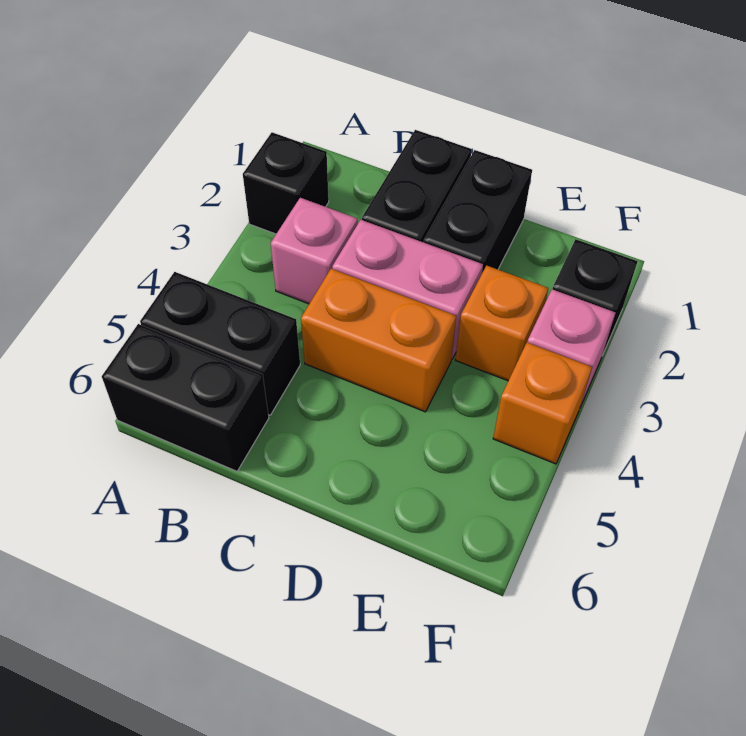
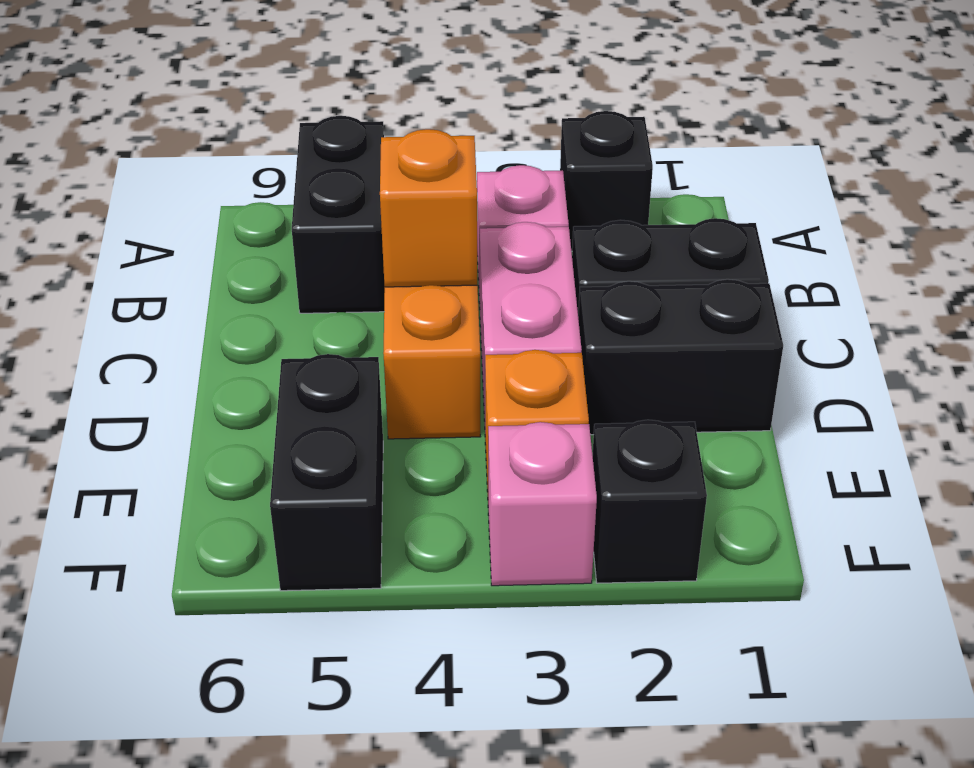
black brick A6:B6 level 1 -> black brick E5:F5 level 1
orange brick F4 level 1 -> orange brick C4 level 2

